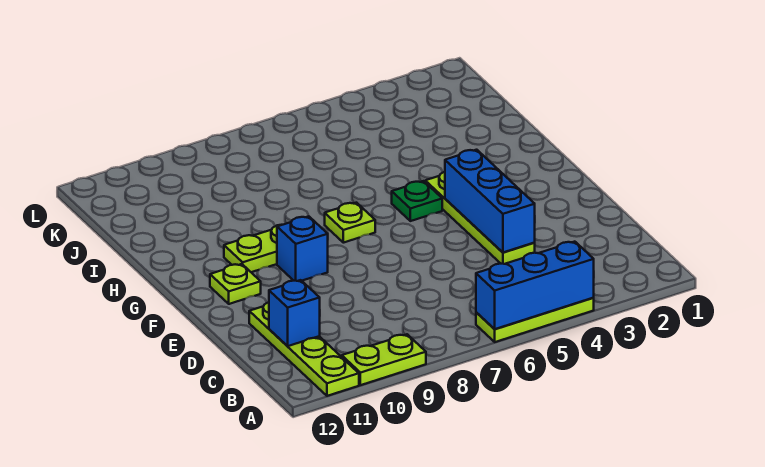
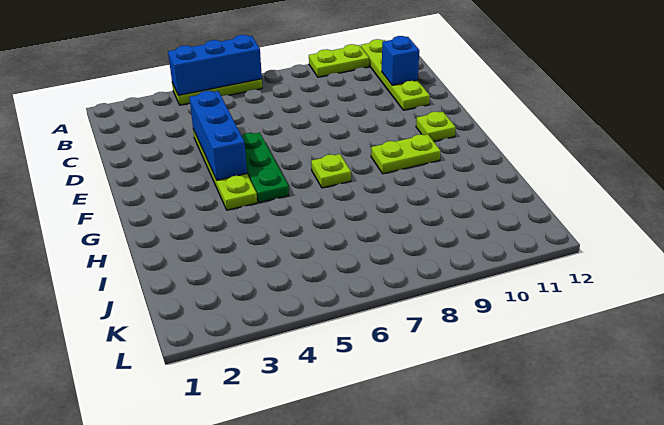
blue brick F9 level 1 -> none
green plate G5 level 1 -> green plate E5:G5 level 1

